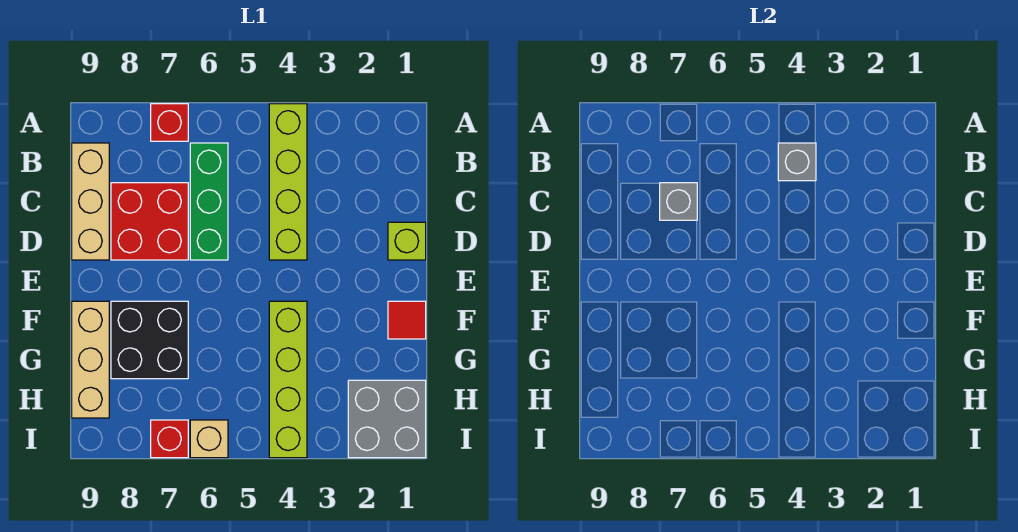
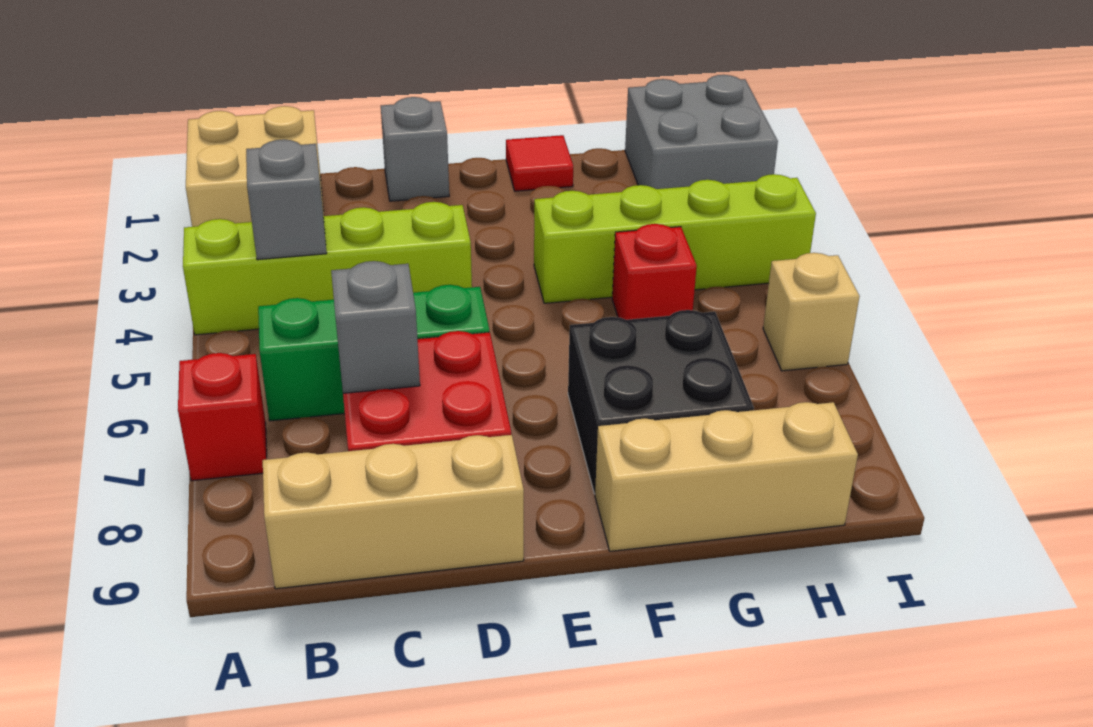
none -> tan brick A1:B2 level 1
lime brick D1 level 1 -> grey brick D1 level 1
red brick I7 level 1 -> red brick G5 level 1

